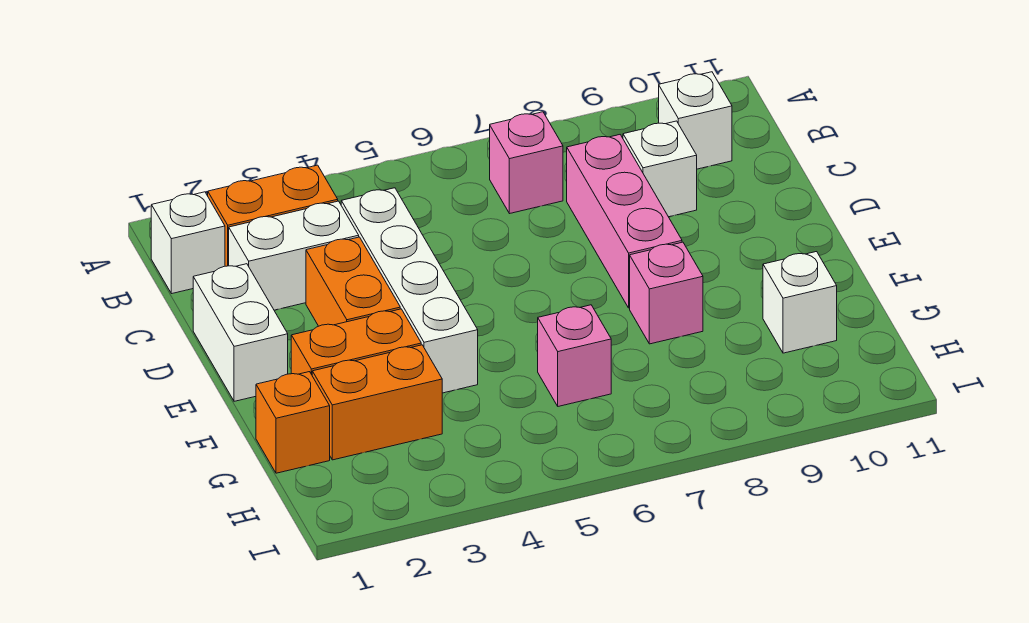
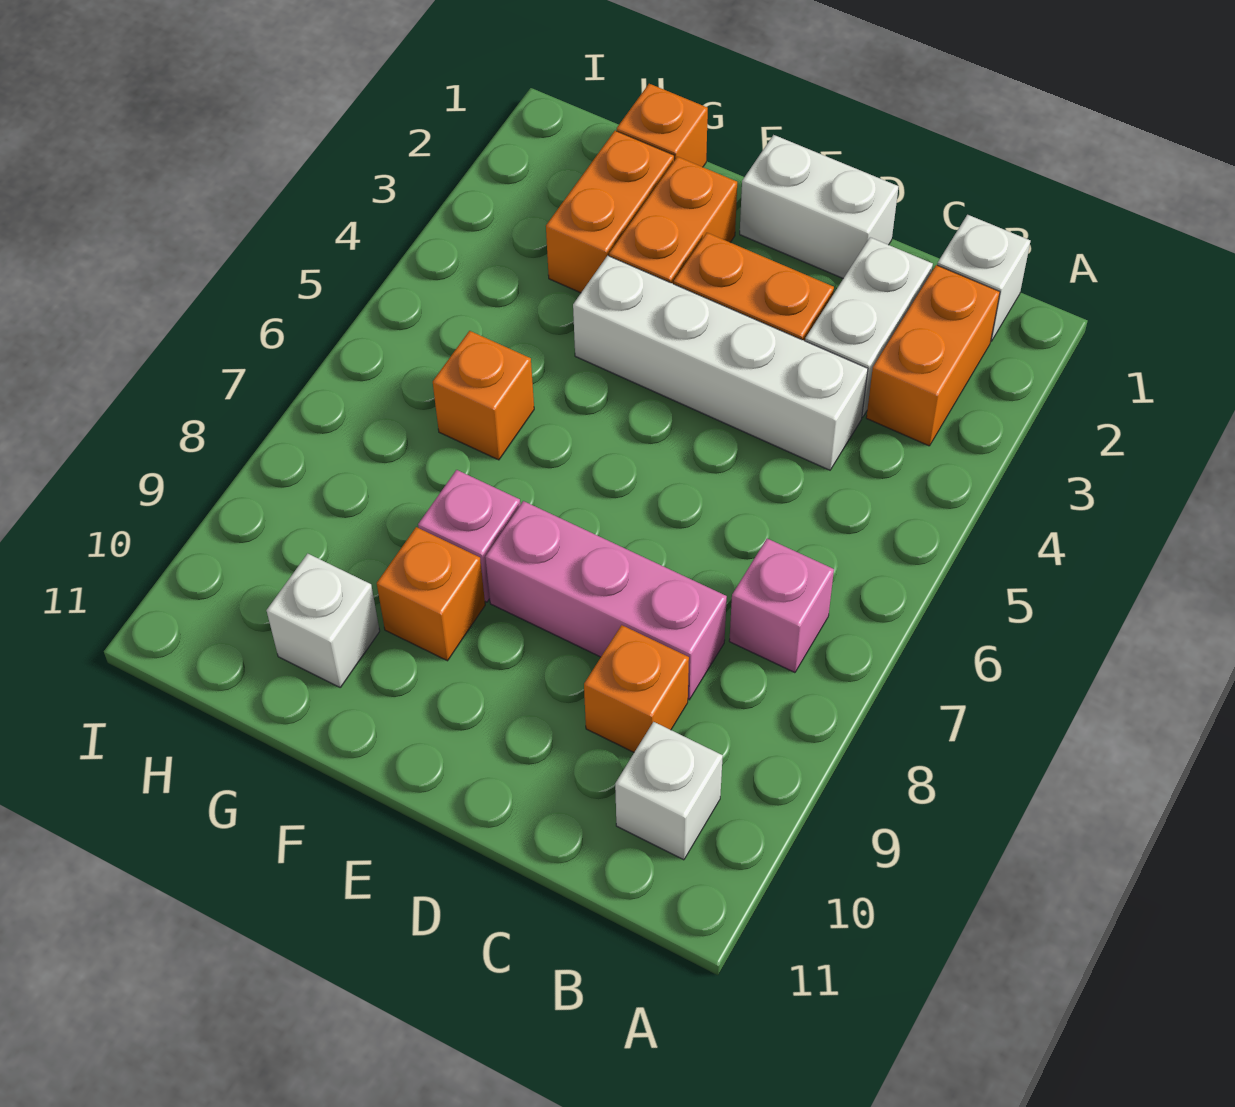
white brick C9 level 1 -> orange brick C9 level 1
none -> orange brick F9 level 1
pink brick G6 level 1 -> orange brick G6 level 1

